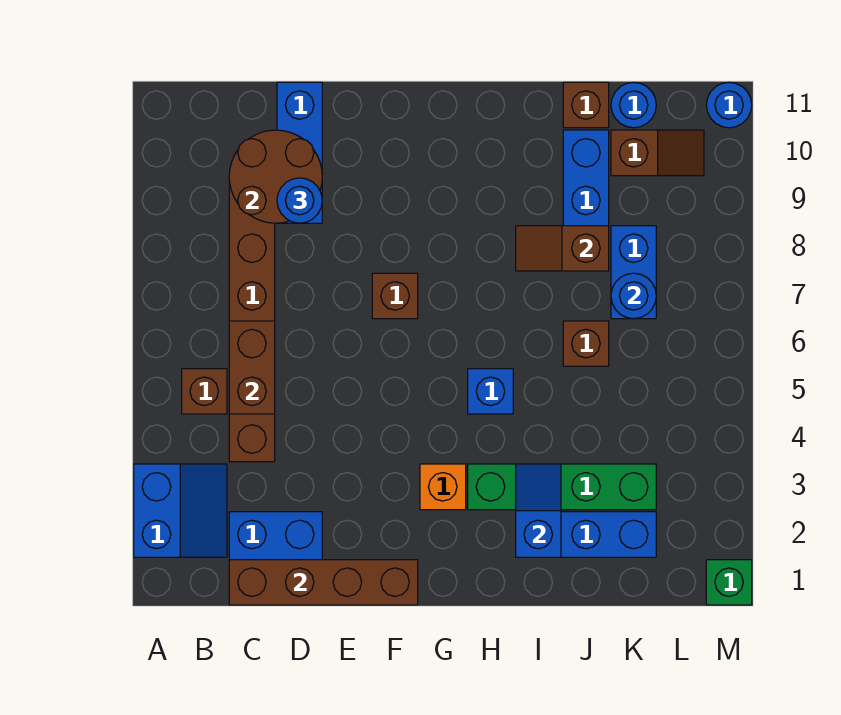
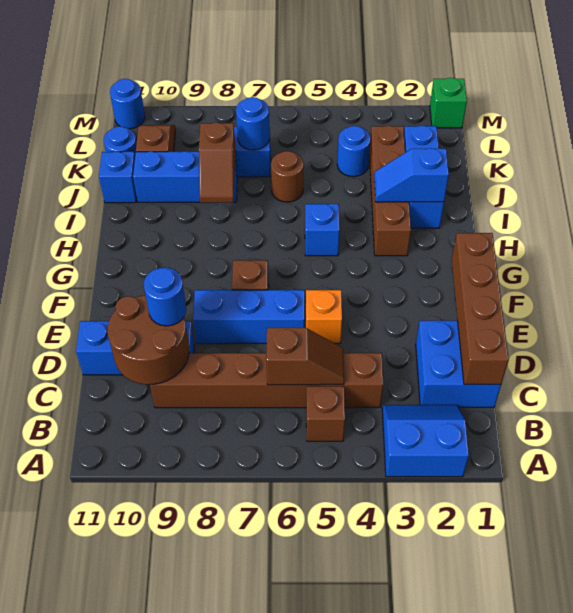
brown brick C5:C6 level 2 -> brown slope C5:C6 level 2 top 6
none -> blue brick E6:E8 level 1
orange brick G3 level 1 -> orange brick E5 level 1
green brick H3:K3 level 1 -> brown brick H3:K3 level 1
brown brick J6 level 1 -> brown round brick J6 level 1
brown brick J11 level 1 -> blue brick J11 level 1
none -> blue round brick K4 level 1

